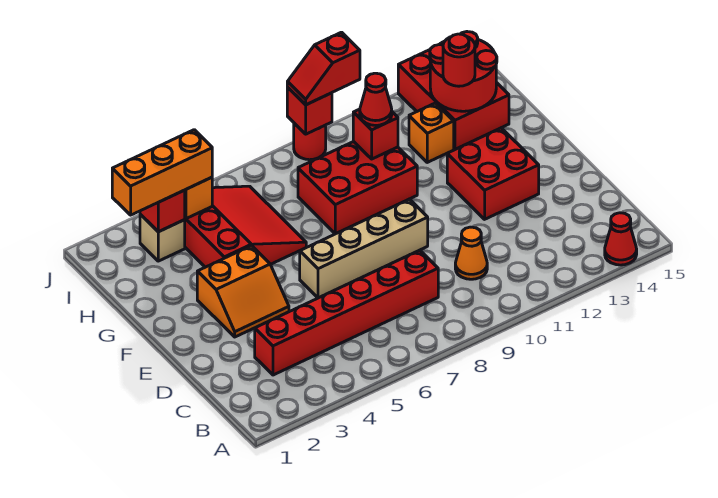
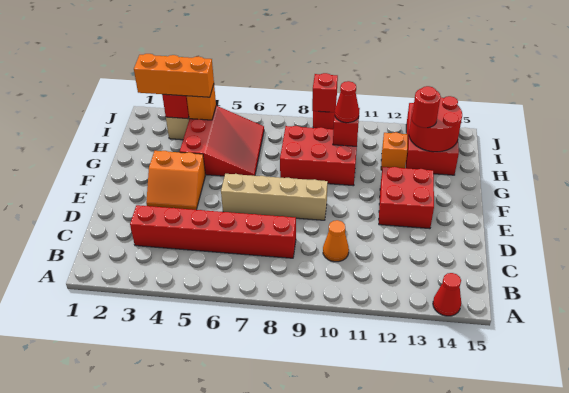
red slope J9:J10 level 3 top 10 -> none

